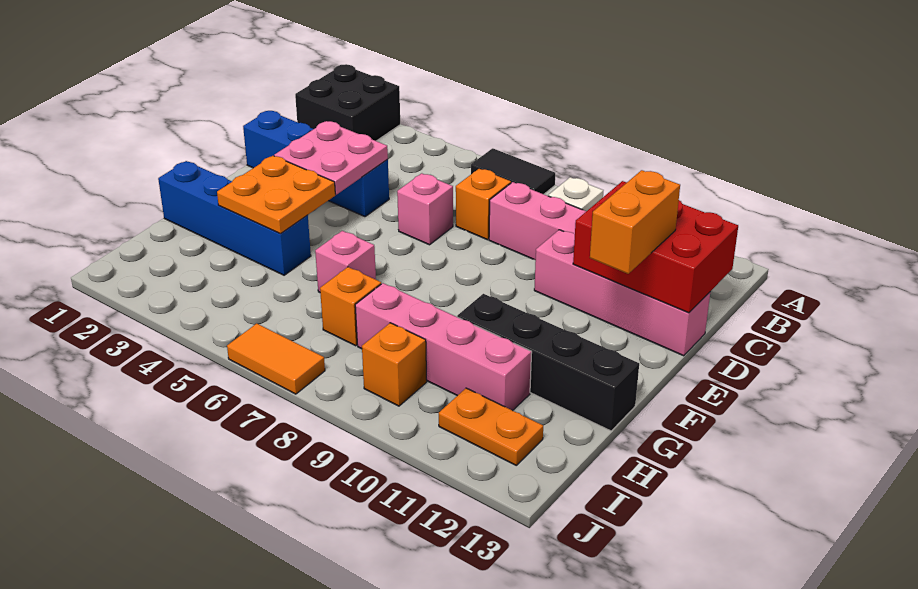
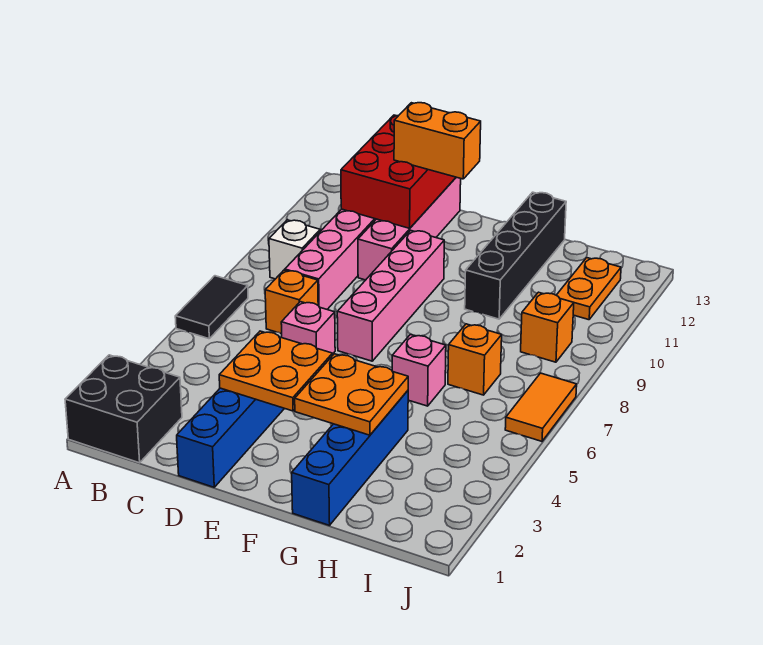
pink plate D3:E4 level 2 -> orange plate D3:E4 level 2
pink brick H8:H11 level 1 -> pink brick E7:E10 level 1

